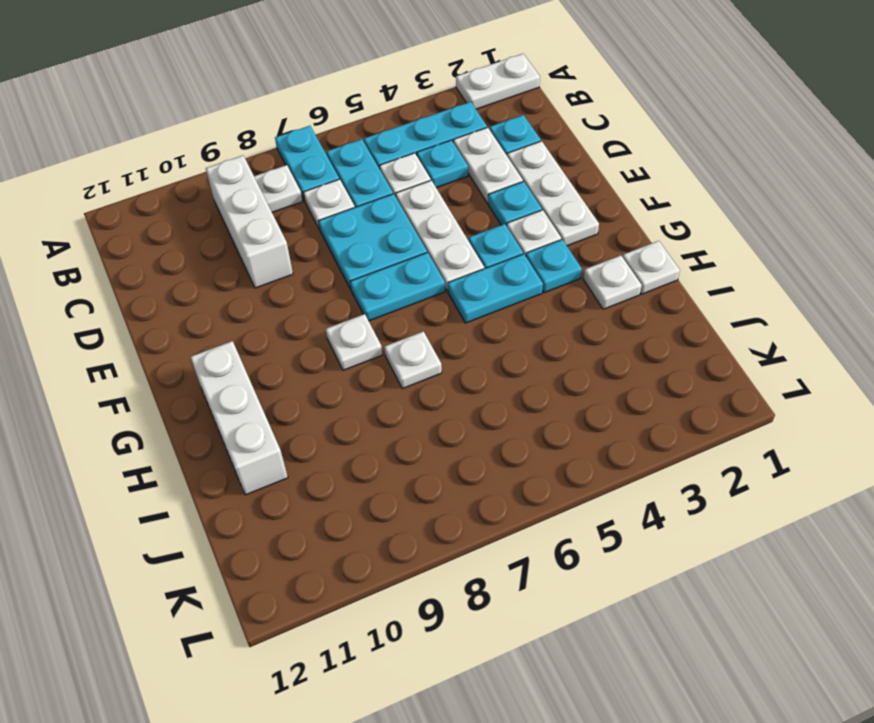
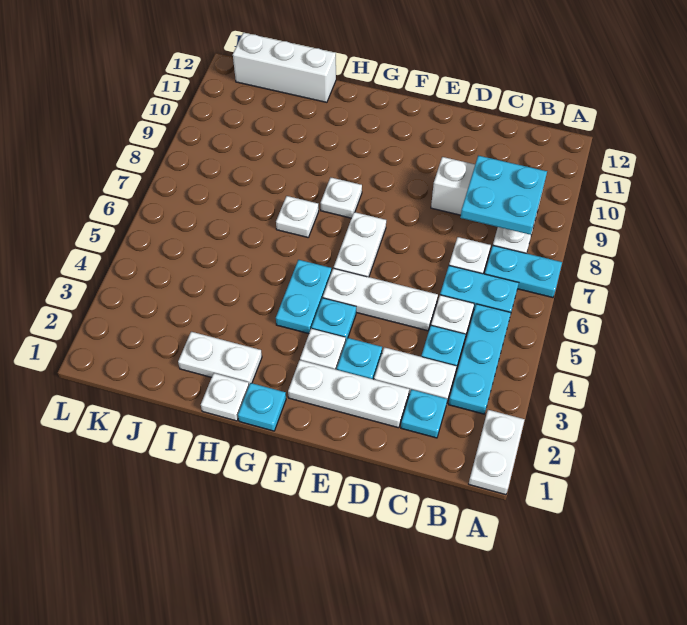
cyan plate D6:E7 level 1 -> cyan plate B8:C9 level 2
cyan plate F6:F7 level 1 -> white plate F6:F7 level 1
cyan plate G3 level 1 -> cyan plate G1 level 1
white brick G11:I11 level 1 -> white brick I12:K12 level 1
white plate H2 level 1 -> white plate H2:I2 level 1

